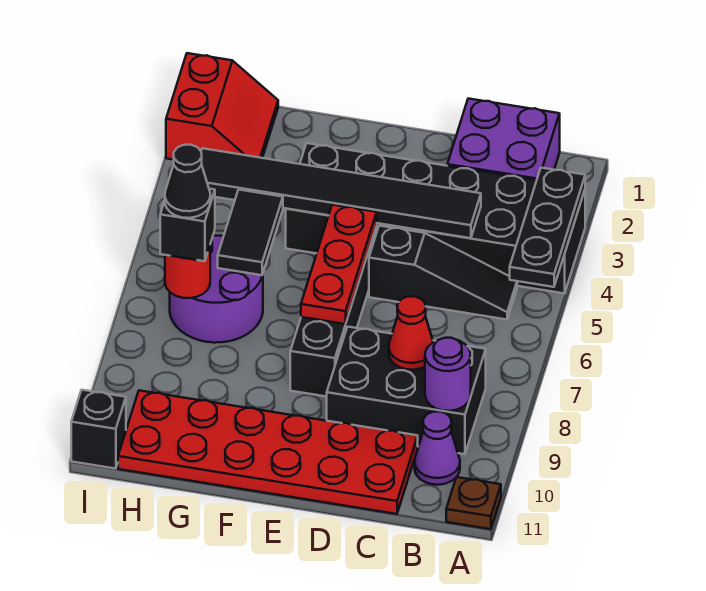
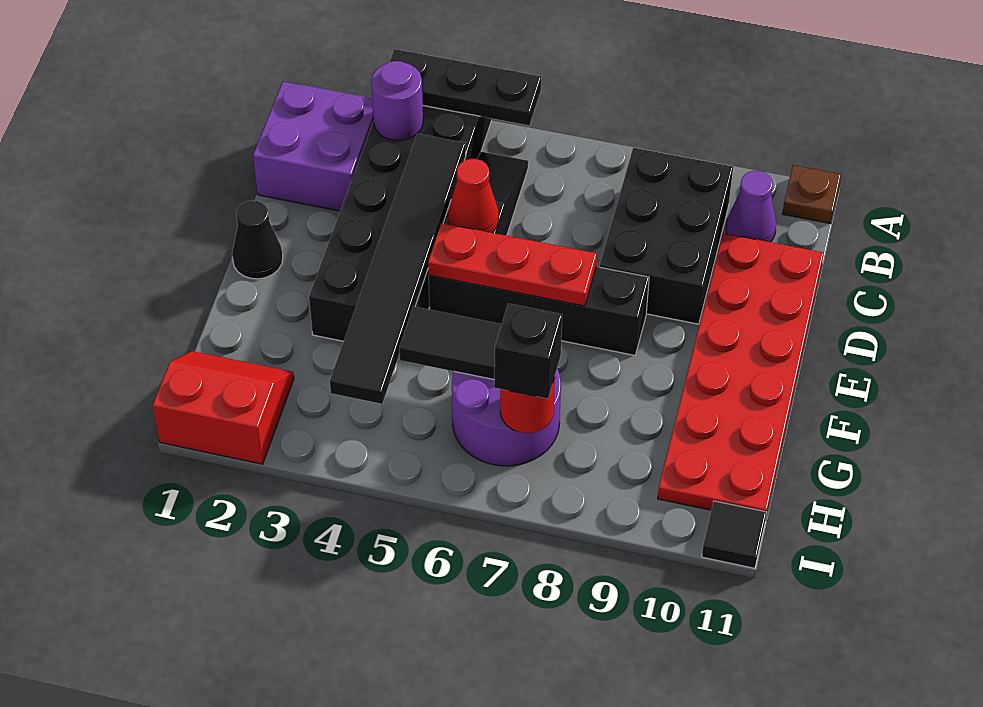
purple round brick B9 level 2 -> purple round brick B3 level 2
red cone C8 level 2 -> red cone D5 level 2
black cone H7 level 4 -> black cone E1 level 1
black brick I11 level 1 -> black tile I11 level 1

